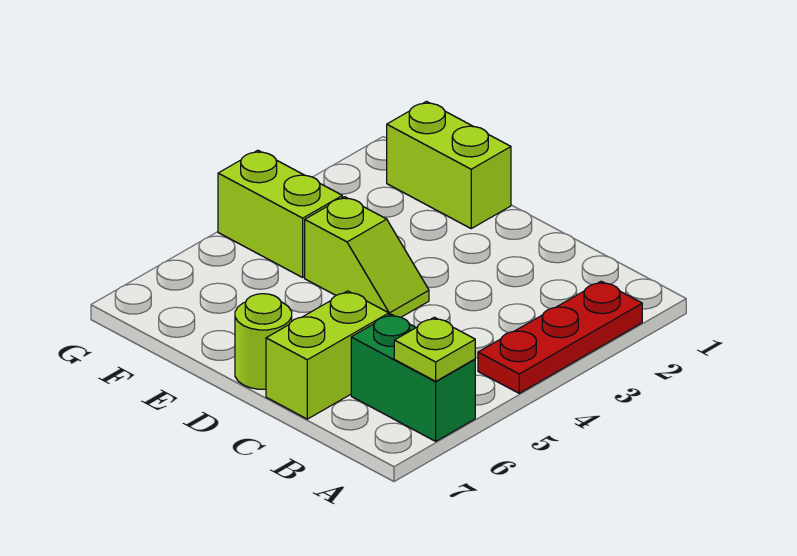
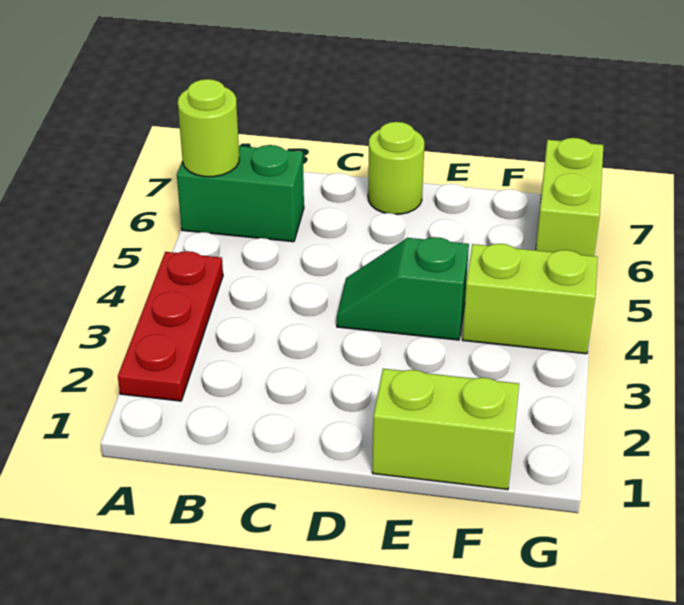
lime plate A6 level 2 -> lime round brick A6 level 2
lime brick C6:C7 level 1 -> lime brick G6:G7 level 1
lime slope D4:E4 level 1 top E -> green slope D4:E4 level 1 top E

